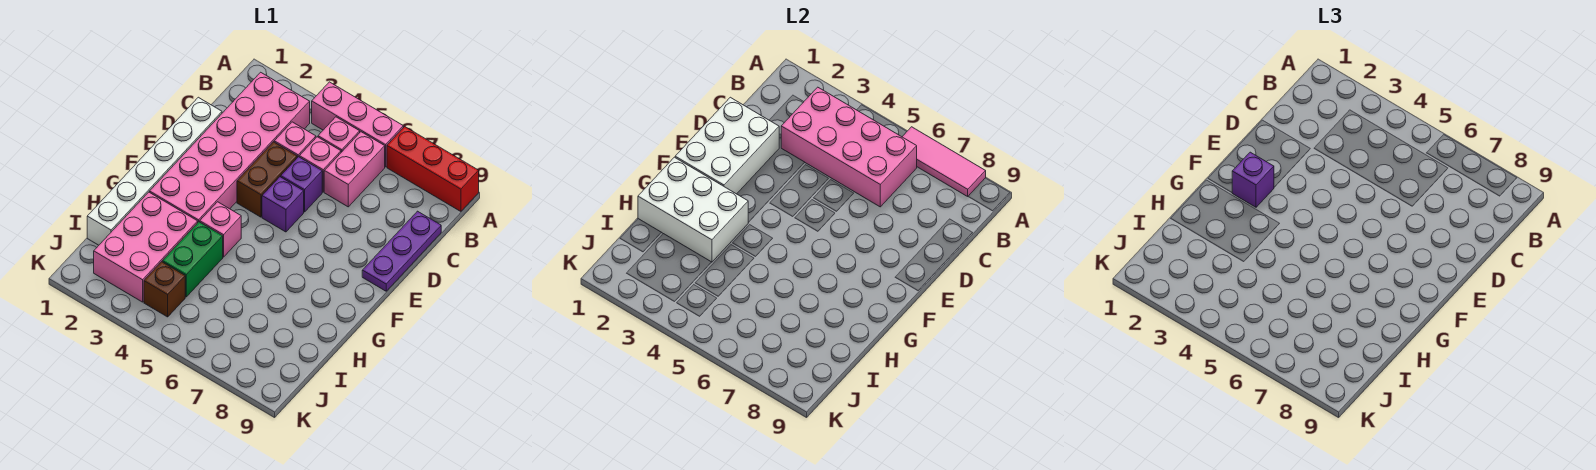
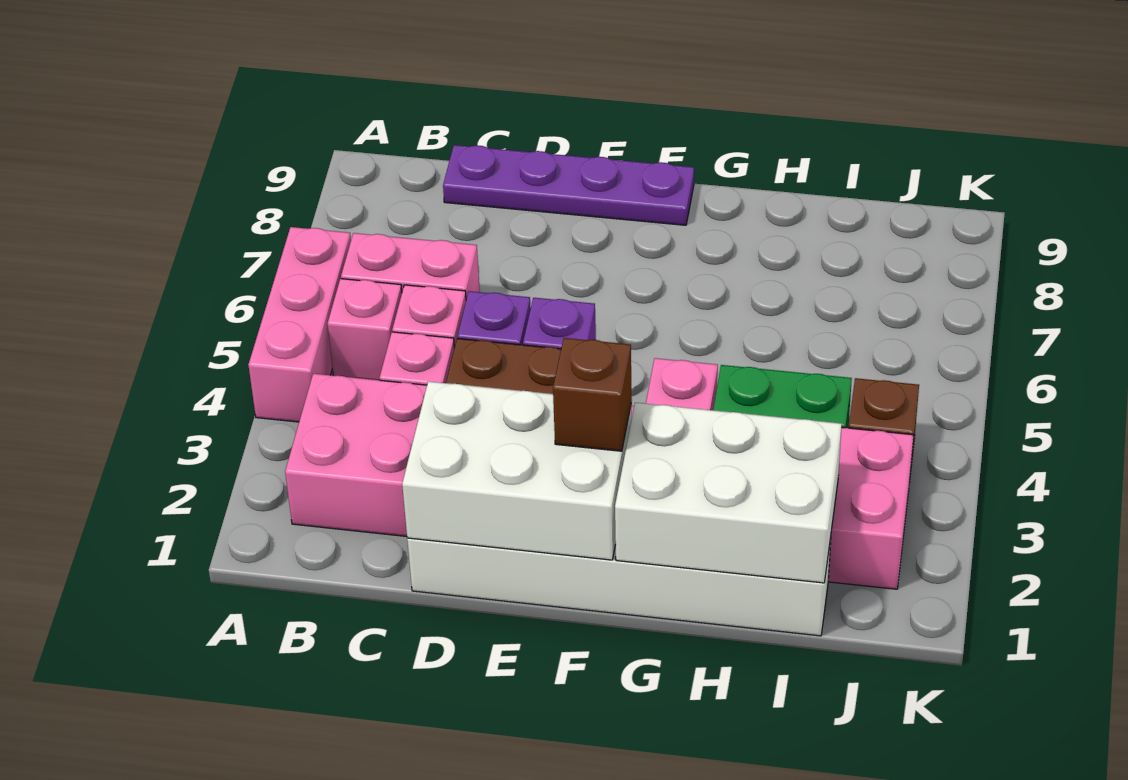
pink tile A6:A8 level 2 -> none
red brick A7:A9 level 1 -> none
pink brick B3:C6 level 2 -> none
purple plate C9:E9 level 1 -> purple plate C9:F9 level 1
purple brick F2 level 3 -> brown brick F2 level 3
white brick G1:H3 level 2 -> white brick G1:I2 level 2

